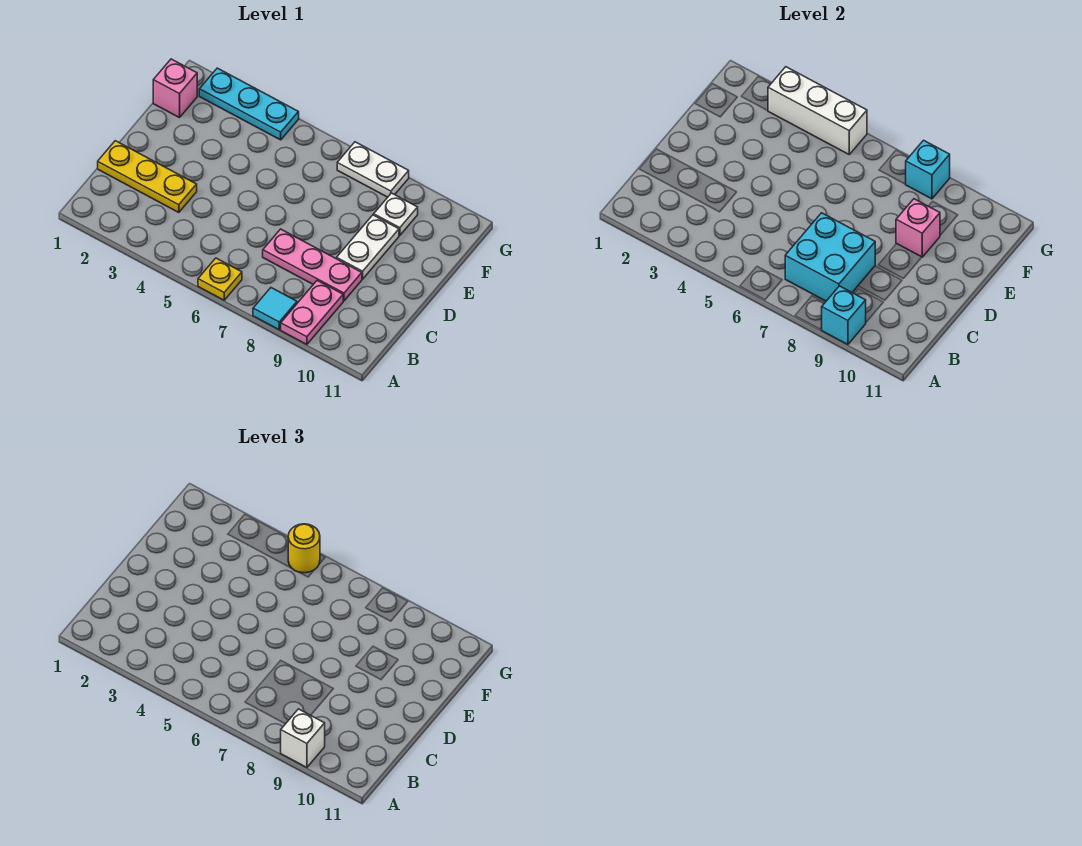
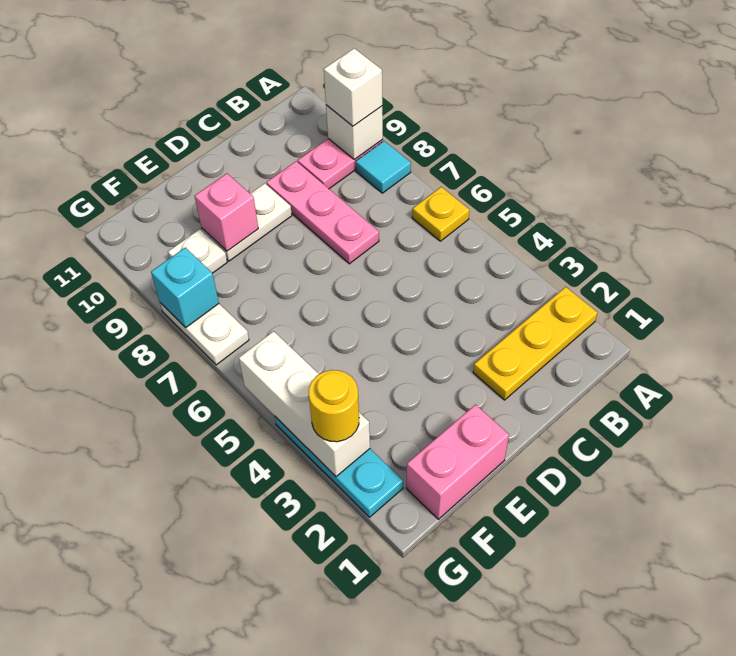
cyan brick A9 level 2 -> white brick A9 level 2
cyan brick B7:C8 level 2 -> none
yellow plate C1:C3 level 1 -> yellow plate A2:C2 level 1
pink brick F1 level 1 -> pink brick E1:F1 level 1
yellow round brick G5 level 3 -> yellow round brick G3 level 3

